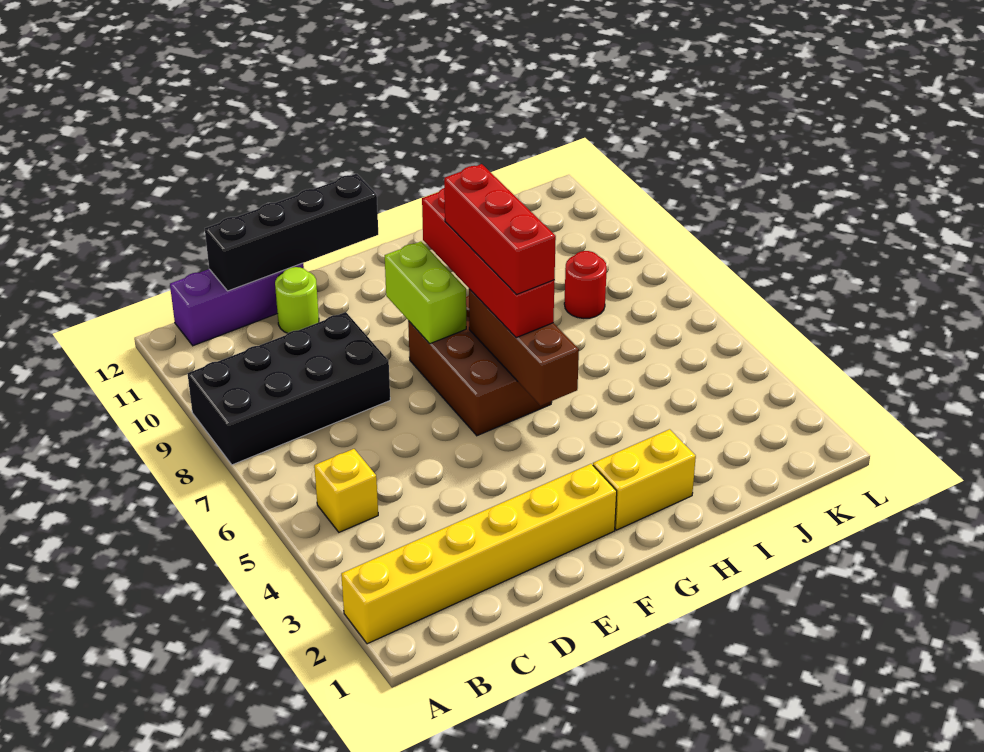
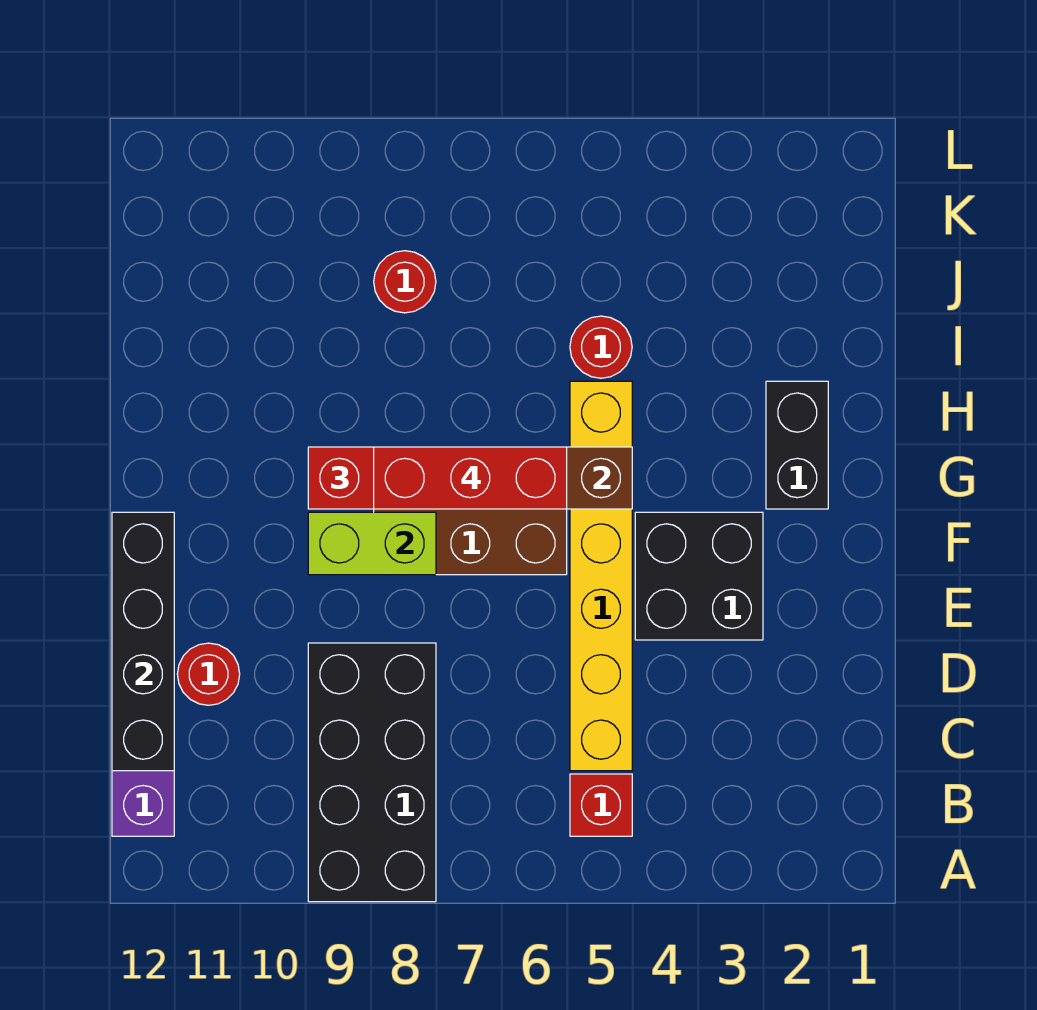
yellow brick A2:F2 level 1 -> yellow brick C5:H5 level 1
yellow brick B5 level 1 -> red brick B5 level 1
lime round brick D11 level 1 -> red round brick D11 level 1
none -> black brick E3:F4 level 1
yellow brick G2:H2 level 1 -> black brick G2:H2 level 1
none -> red round brick I5 level 1

